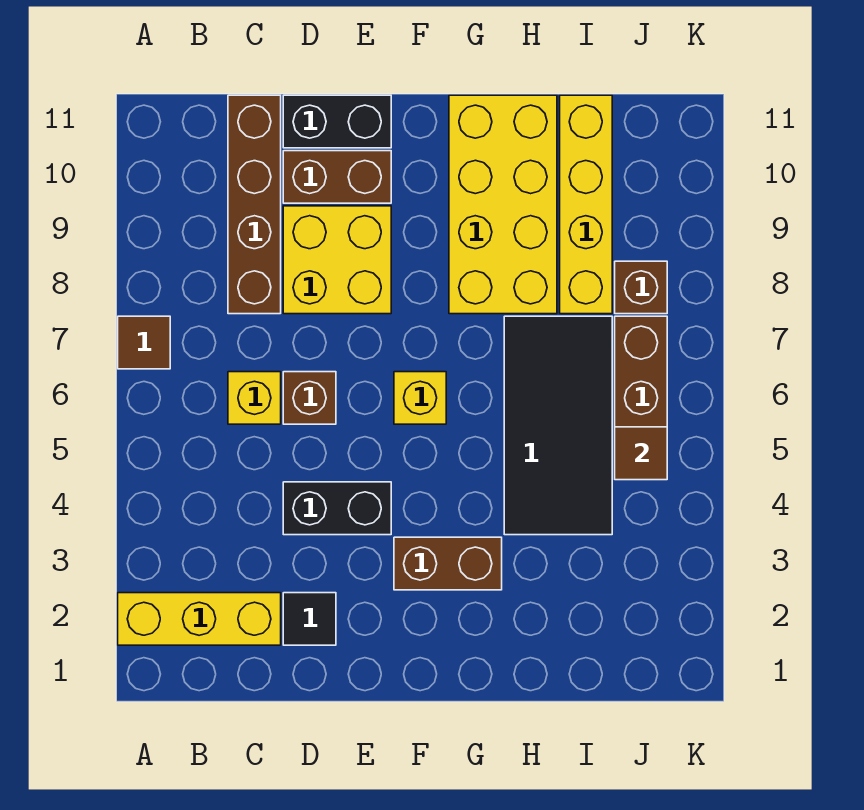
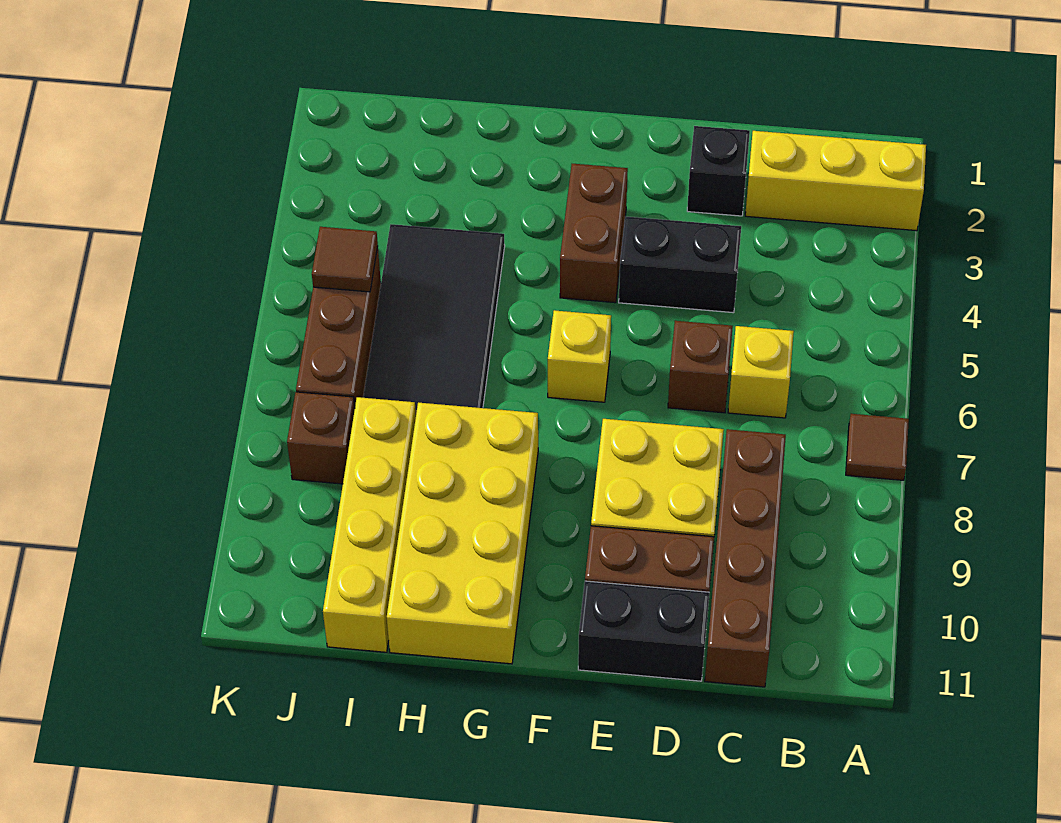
black tile D2 level 1 -> black brick D2 level 1
brown brick F3:G3 level 1 -> brown brick F3:F4 level 1

